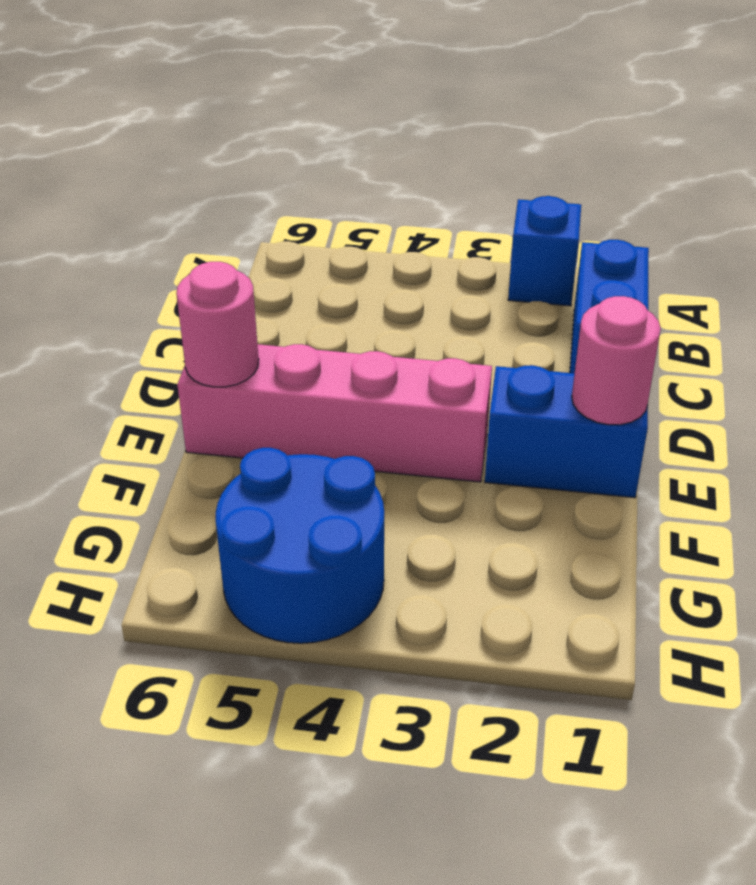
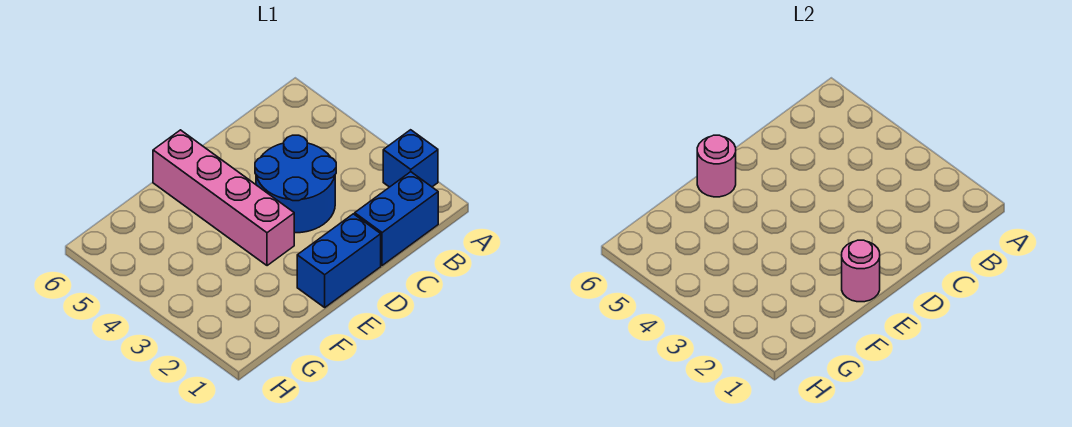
blue brick E1:E2 level 1 -> blue brick D1:E1 level 1
blue round brick G4:H5 level 1 -> blue round brick C3:D4 level 1

